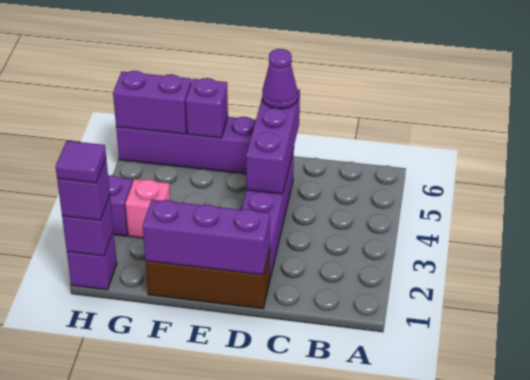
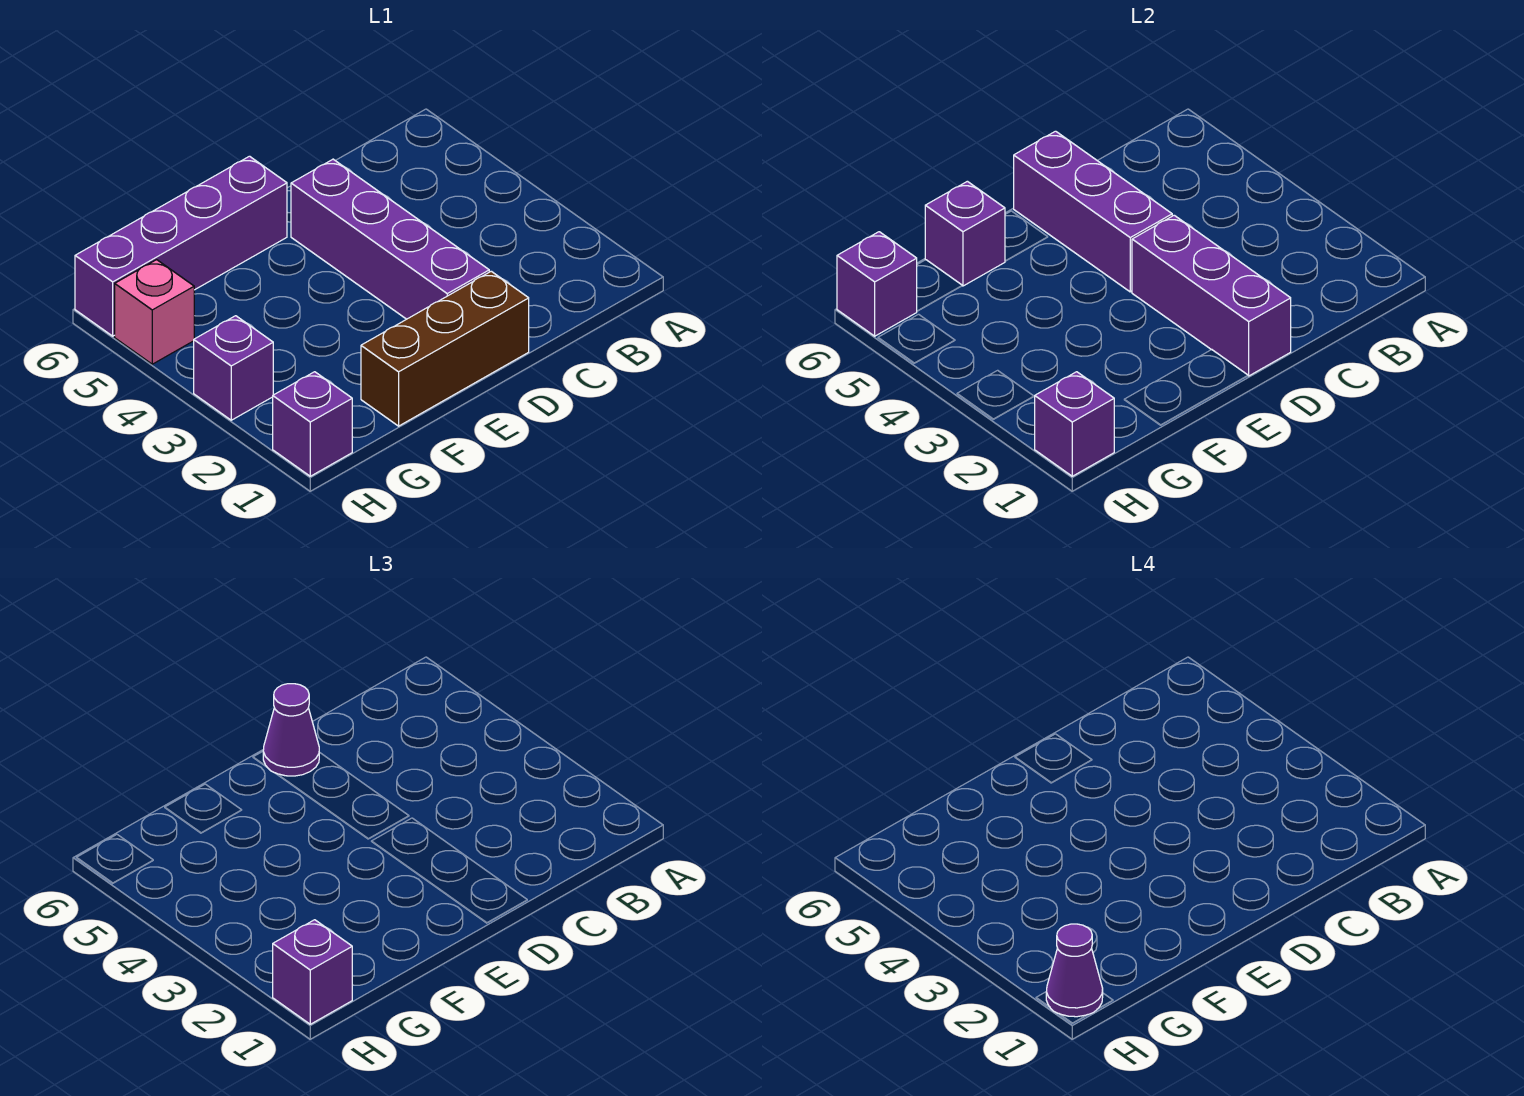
purple brick D1:F1 level 2 -> purple brick D1:D3 level 2
pink brick G3 level 1 -> pink brick H5 level 1
purple brick G6:H6 level 2 -> purple brick H6 level 2
purple tile H1 level 4 -> purple cone H1 level 4

